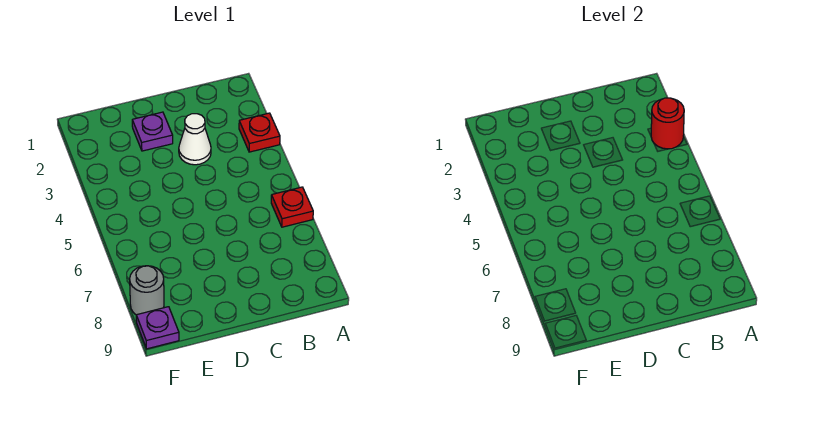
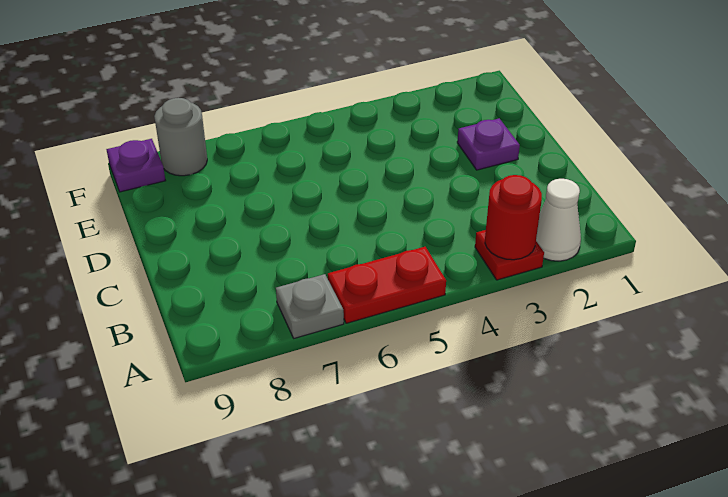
red plate A6 level 1 -> red plate A5:A6 level 1
none -> grey plate A7 level 1
white cone C3 level 1 -> white cone A2 level 1

